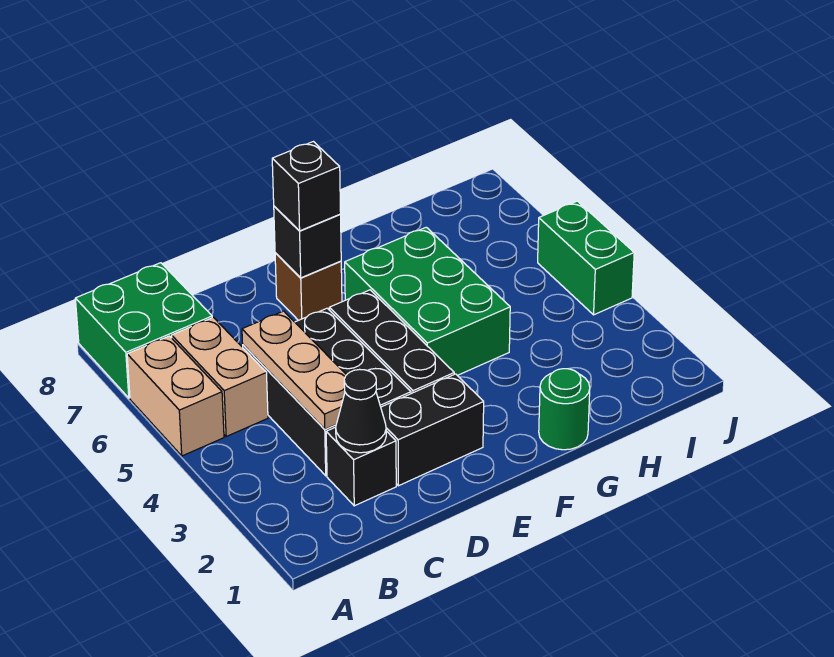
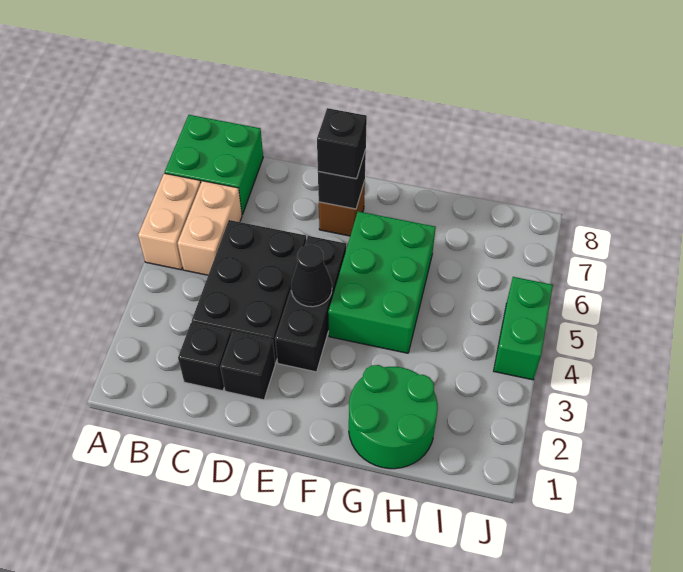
black cone C2 level 2 -> black cone E4 level 2
tan plate C3:C5 level 2 -> none
black brick D2:E2 level 1 -> black brick D2 level 1
green round brick G1 level 1 -> green round brick G1:H2 level 1

